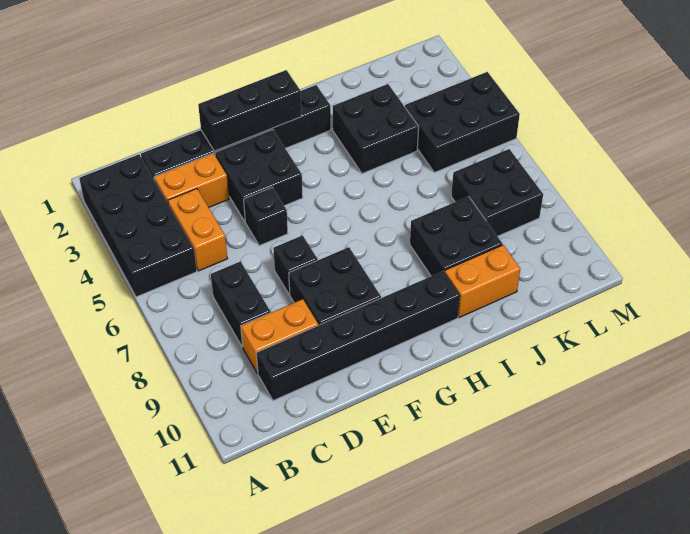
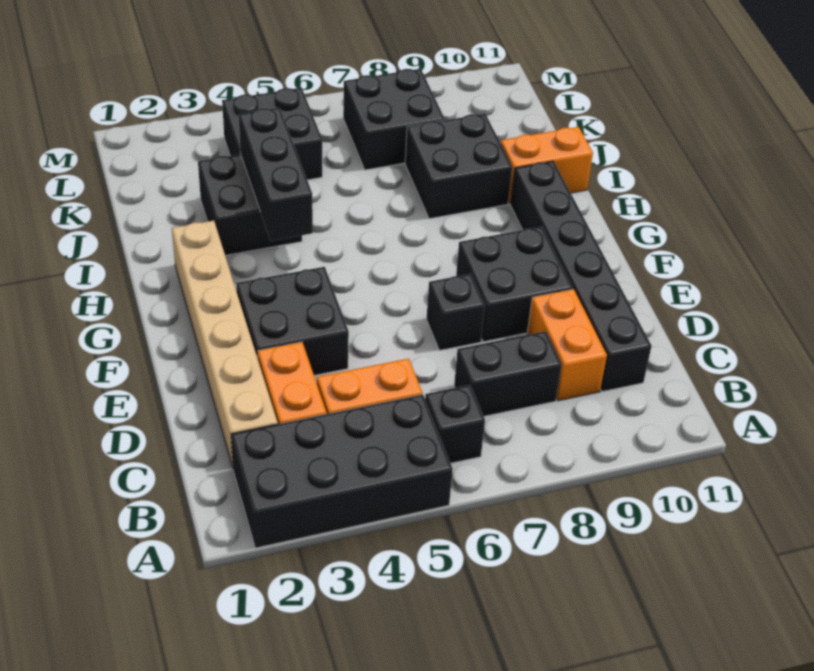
black brick C2:H2 level 1 -> tan brick C2:H2 level 1
black brick E2:G2 level 2 -> black brick H4:J4 level 2
black brick E5 level 1 -> black brick B6 level 1
orange brick I10:J10 level 1 -> orange brick I10:I11 level 1
black brick K4:M5 level 1 -> black brick K4:L5 level 1

